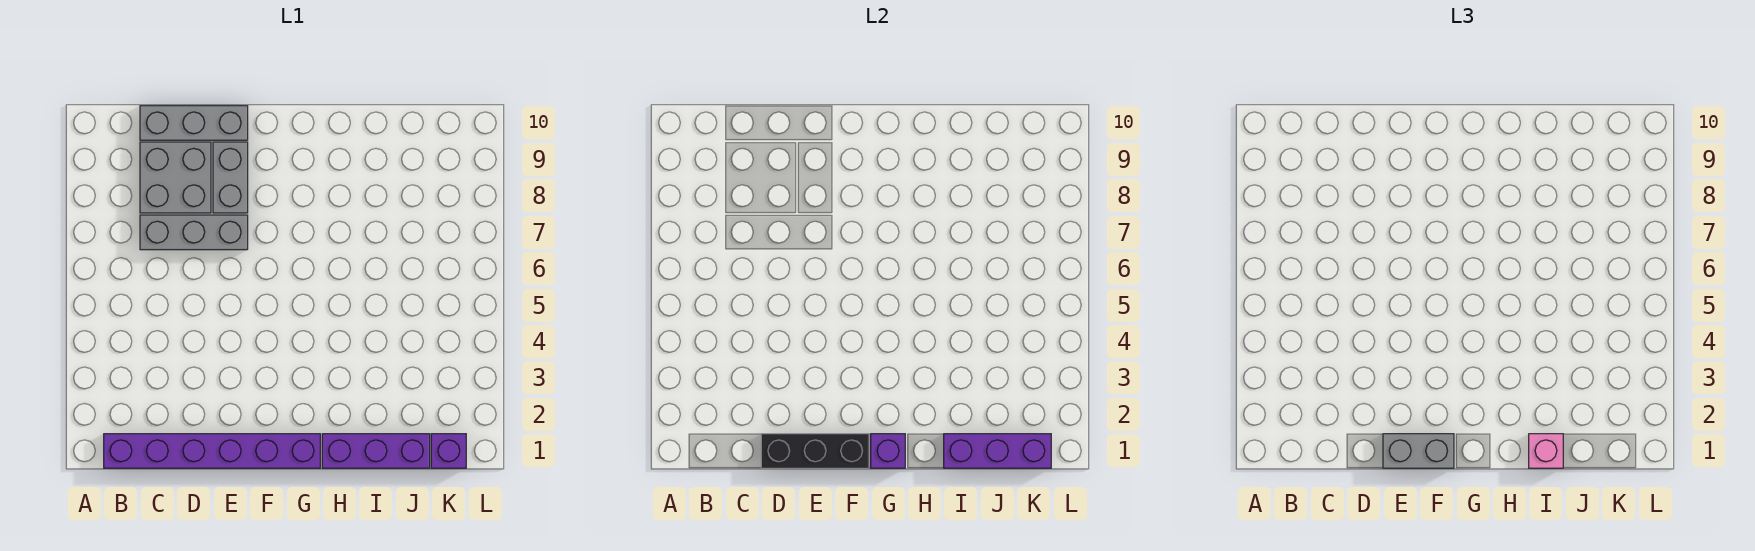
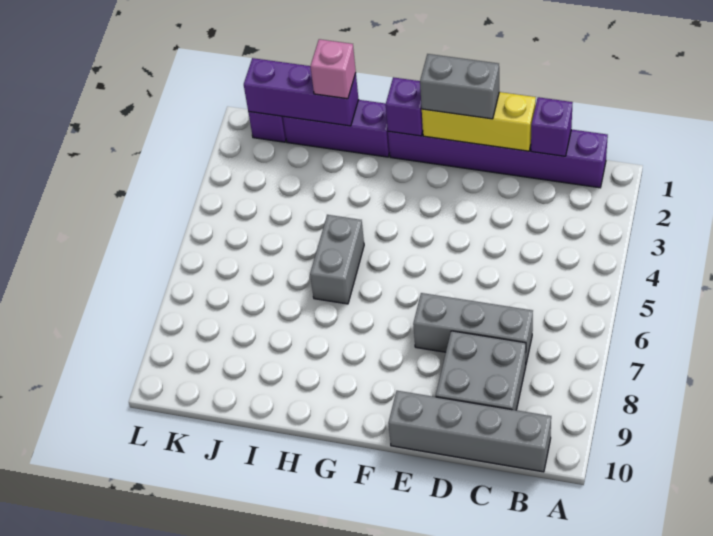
none -> purple brick C1 level 2
grey brick C10:E10 level 1 -> grey brick B10:E10 level 1
black brick D1:F1 level 2 -> yellow brick D1:F1 level 2
grey brick E8:E9 level 1 -> grey brick H5:H6 level 1

